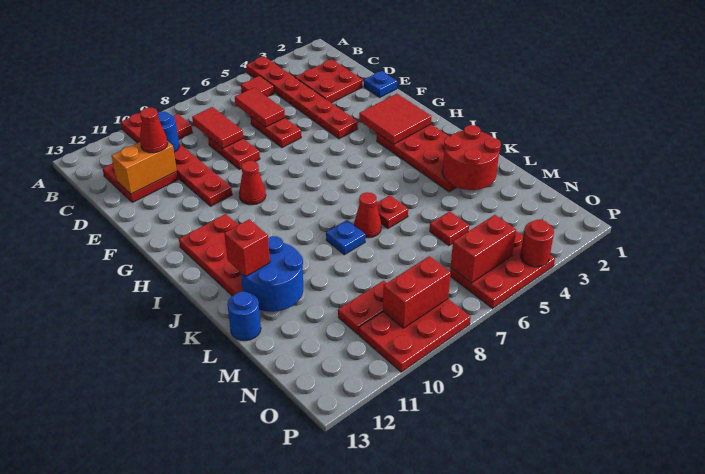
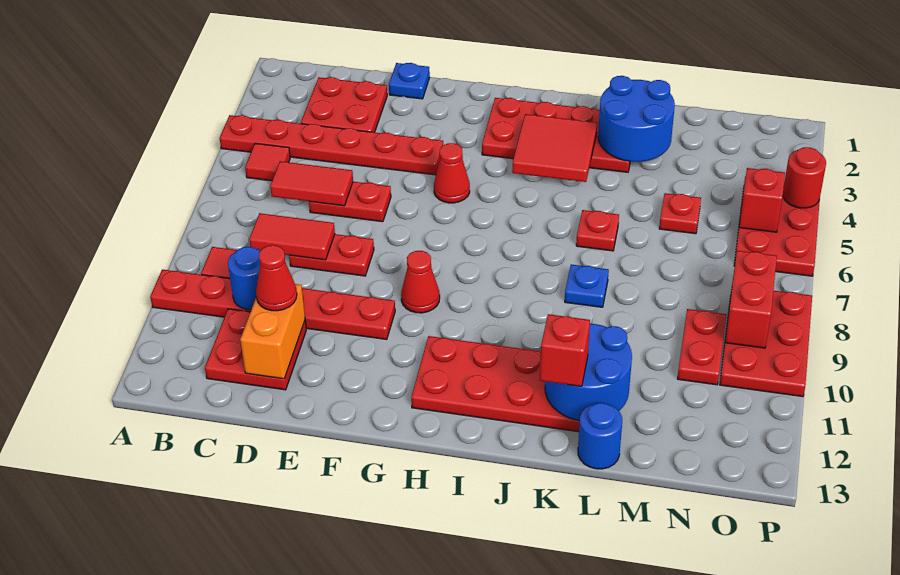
red tile G2:H3 level 2 -> red tile I3:J4 level 2
red round brick K2:L3 level 2 -> blue round brick K2:L3 level 2
red cone K7 level 1 -> red cone G5 level 1
red brick O5:O6 level 2 -> red brick O5 level 2

